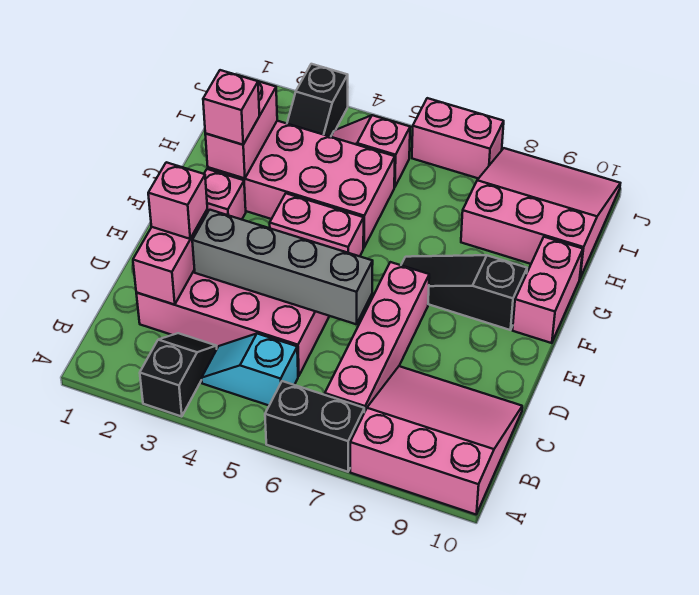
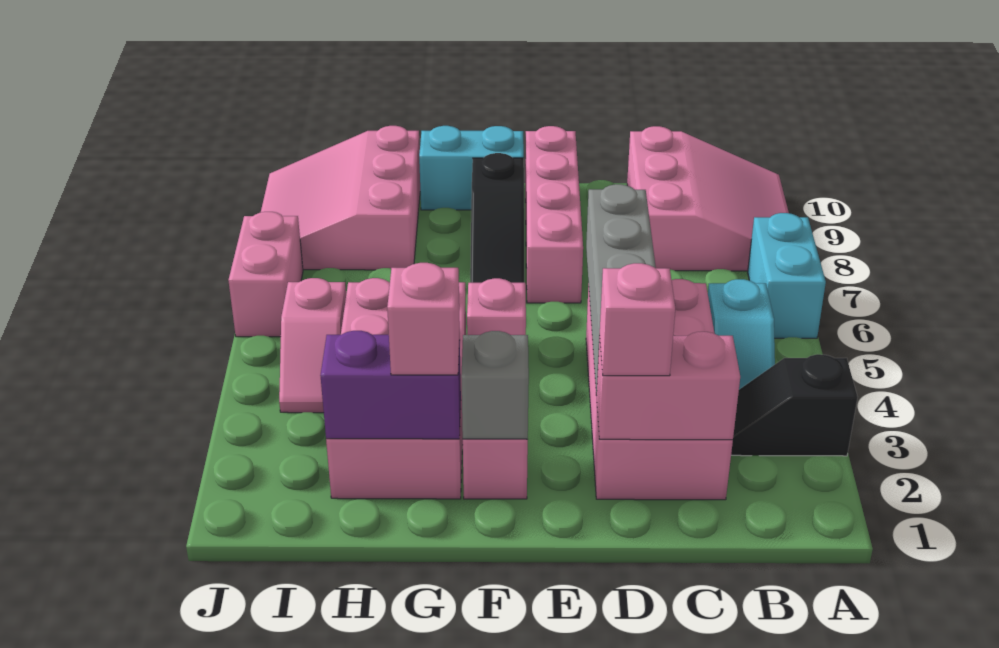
black brick A6:A7 level 1 -> cyan brick A6:A7 level 1
pink slope A8:C10 level 1 top A -> pink slope A8:C10 level 1 top C
pink brick B7:E7 level 1 -> pink brick E7:E10 level 1
none -> grey brick F2 level 2
pink brick F4:F5 level 1 -> pink brick F5 level 1
pink brick F10:G10 level 1 -> cyan brick F10:G10 level 1
pink brick G2:H2 level 2 -> purple brick G2:H2 level 2
black slope I3:J3 level 1 top J -> none

